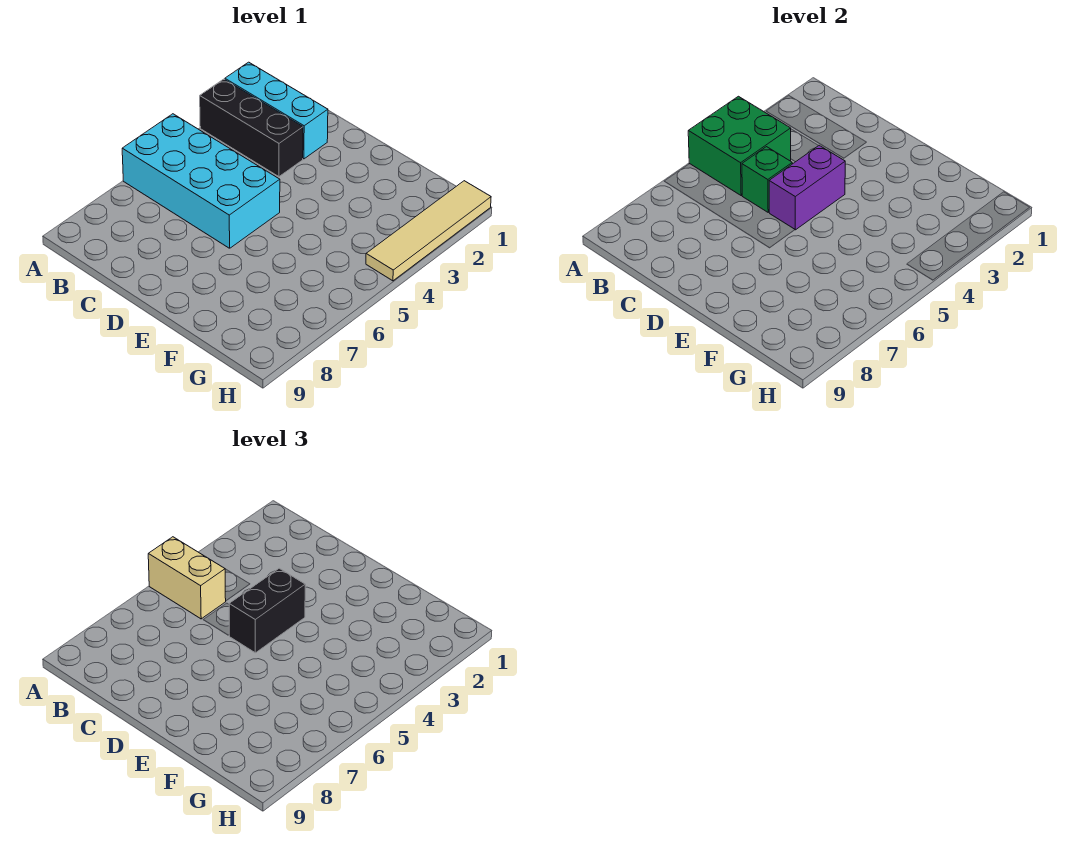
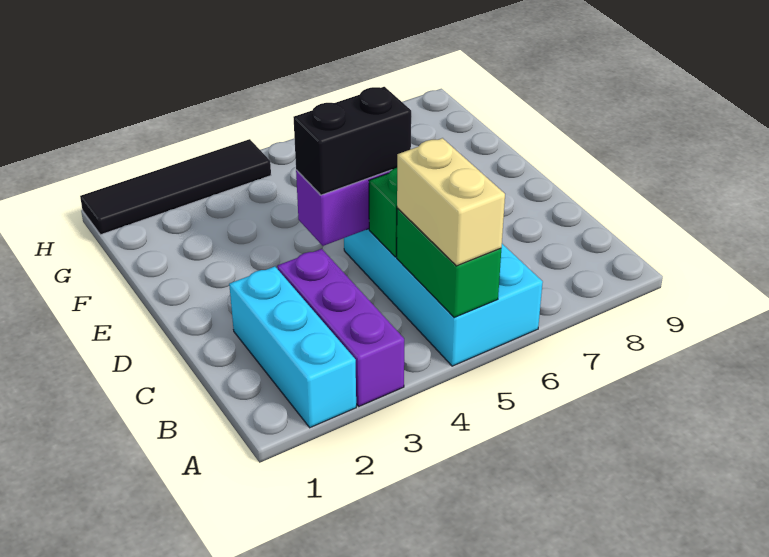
black brick A3:C3 level 1 -> purple brick A3:C3 level 1
green brick A4:B5 level 2 -> green brick A5:B5 level 2
tan tile H1:H4 level 1 -> black tile H1:H4 level 1

